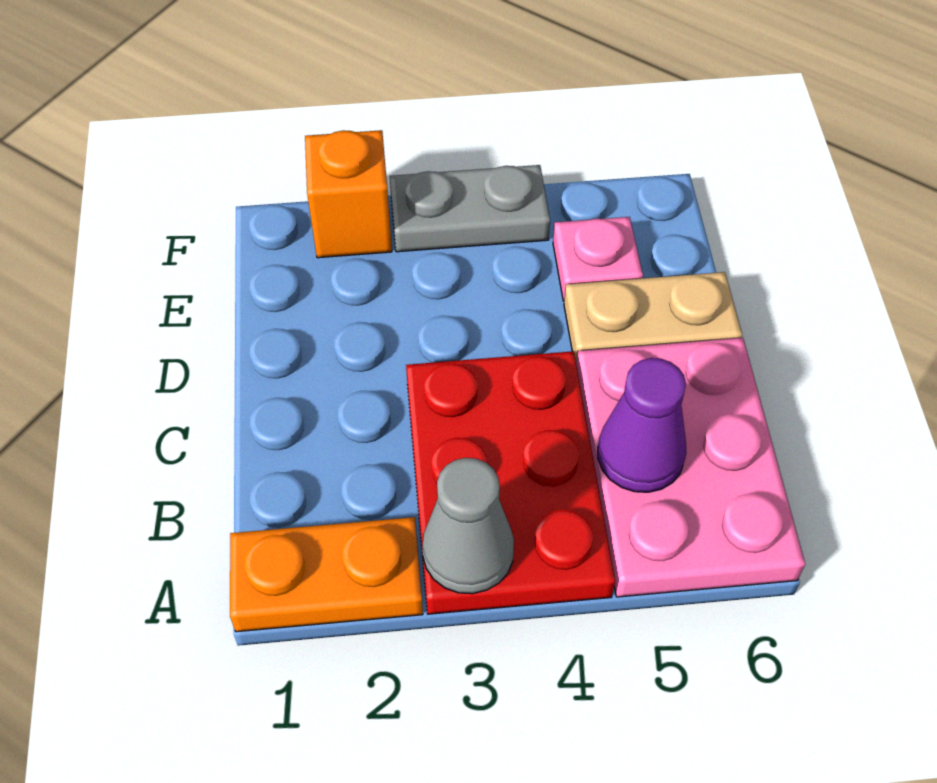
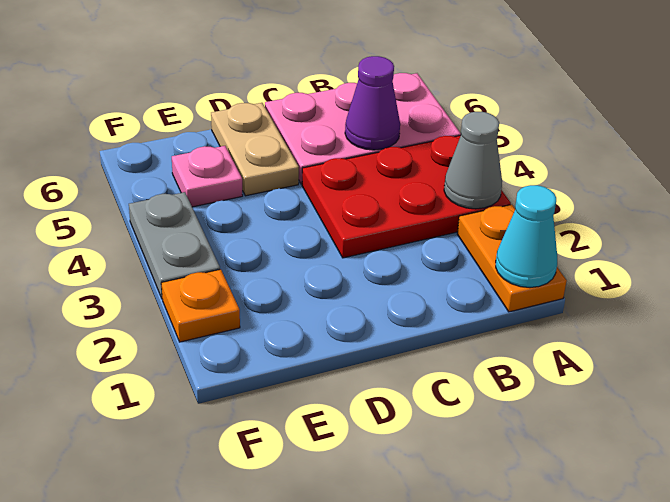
none -> cyan cone A1 level 2
orange brick F2 level 1 -> orange plate F2 level 1

